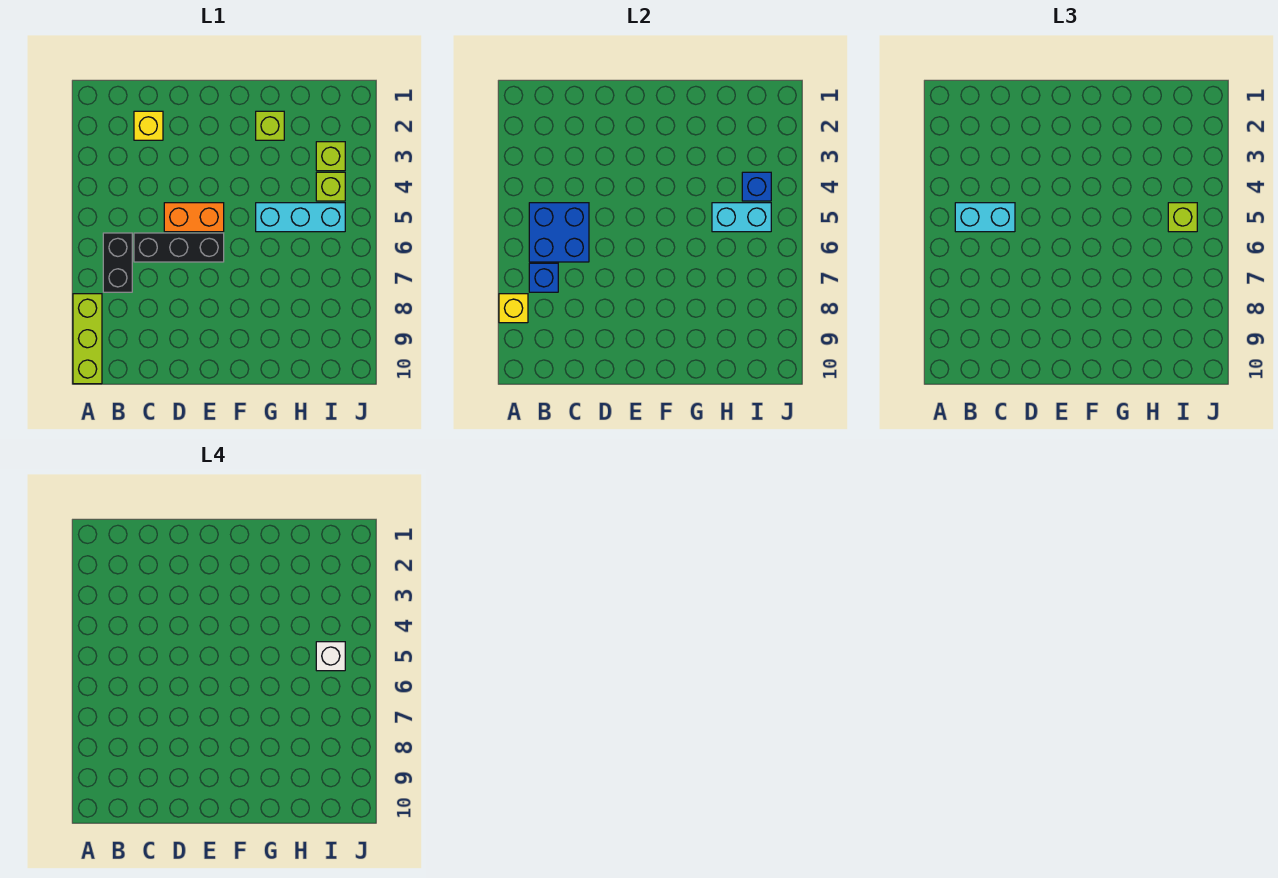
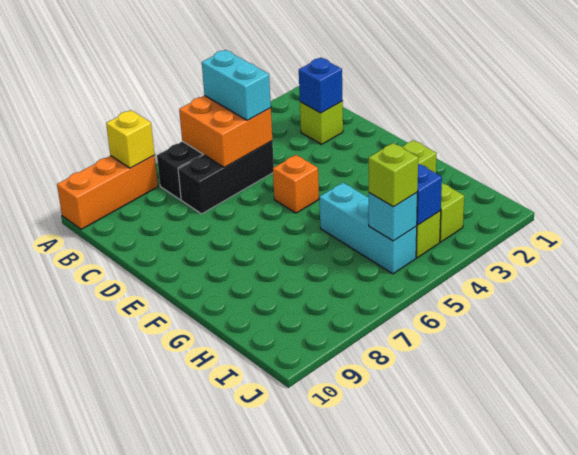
lime brick A8:A10 level 1 -> orange brick A8:A10 level 1
blue brick B5:C6 level 2 -> orange brick B5:C6 level 2
blue brick B7 level 2 -> blue brick C2 level 2
yellow brick C2 level 1 -> lime brick C2 level 1
black brick C6:E6 level 1 -> black brick C5:C7 level 1
orange brick D5:E5 level 1 -> orange brick E5 level 1
cyan brick H5:I5 level 2 -> cyan brick I5 level 2
white brick I5 level 4 -> none

